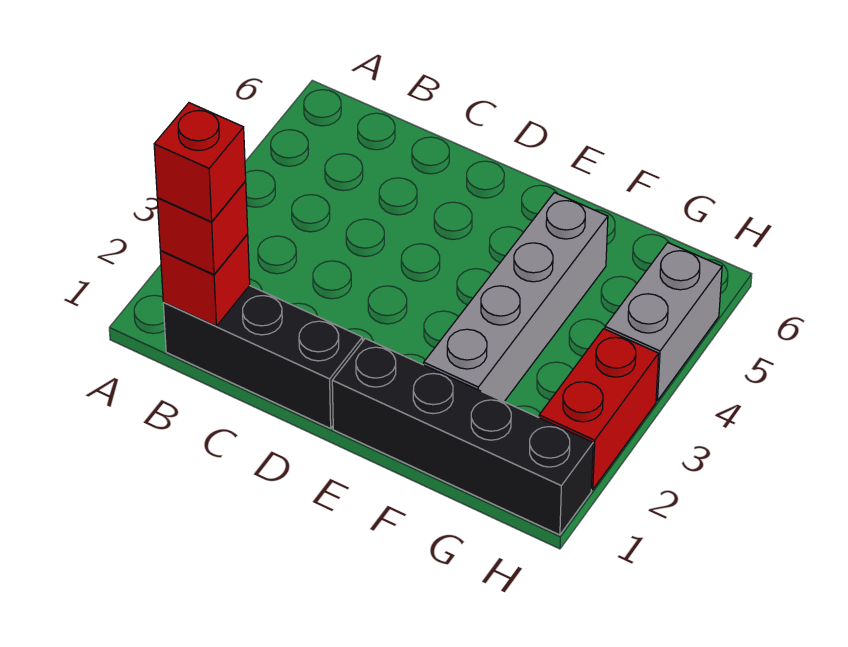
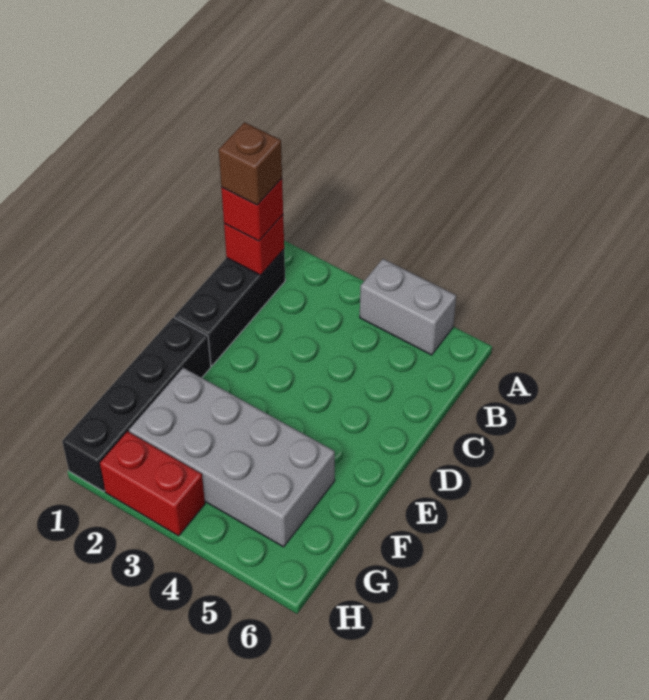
red brick B1 level 4 -> brown brick B1 level 4
grey brick F2:F5 level 1 -> grey brick F2:G5 level 1
grey brick H4:H5 level 1 -> grey brick A4:A5 level 1

